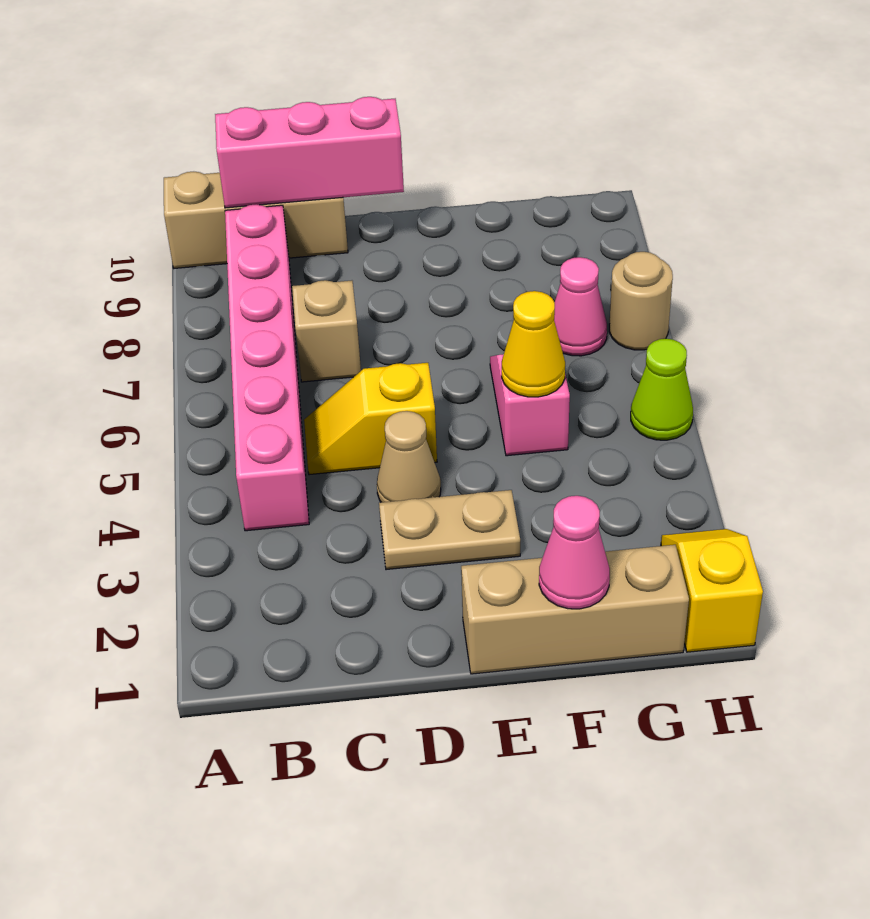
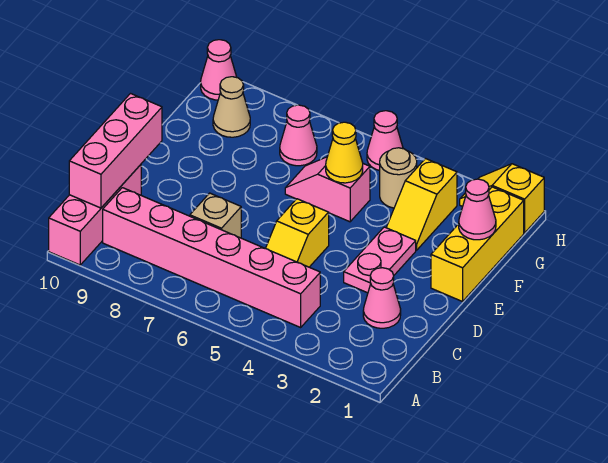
tan brick A10:C10 level 1 -> pink brick A10:C10 level 1
none -> pink cone C2 level 1
tan plate D3:E3 level 1 -> pink plate D3:E3 level 1
tan cone D4 level 1 -> tan cone G9 level 1
tan brick E1:G1 level 1 -> yellow brick E1:G1 level 1
none -> yellow slope F3:G3 level 1 top G
lime cone H5 level 1 -> pink cone H5 level 1
tan round brick H7 level 1 -> tan round brick G4 level 1
none -> pink cone H10 level 1

